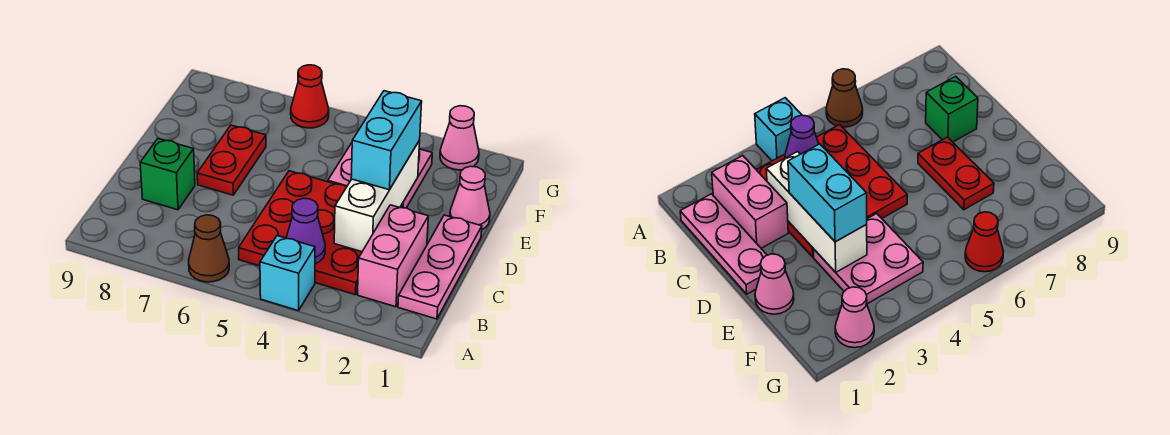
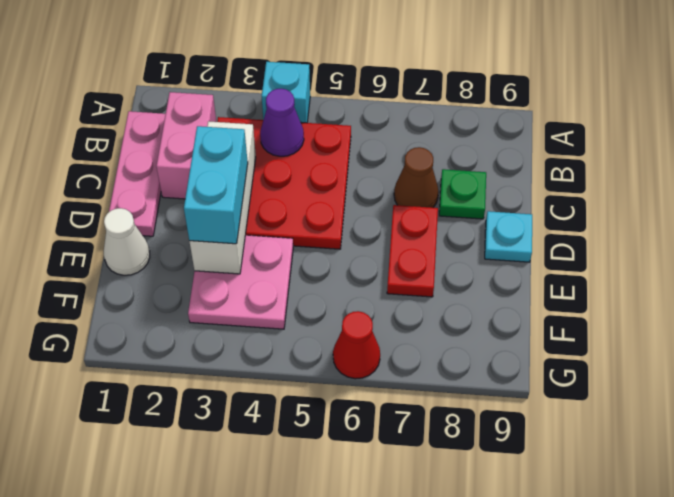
brown cone A6 level 1 -> brown cone C7 level 1
green brick C8 level 1 -> green plate C8 level 1
none -> cyan plate D9 level 1
pink cone E1 level 1 -> white cone E1 level 1
pink cone G2 level 1 -> none

